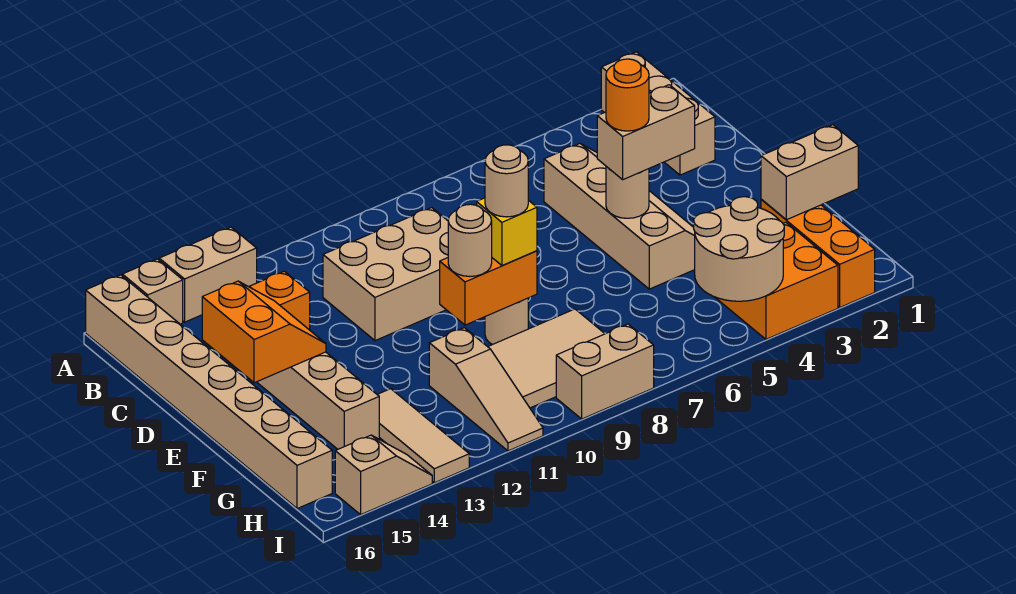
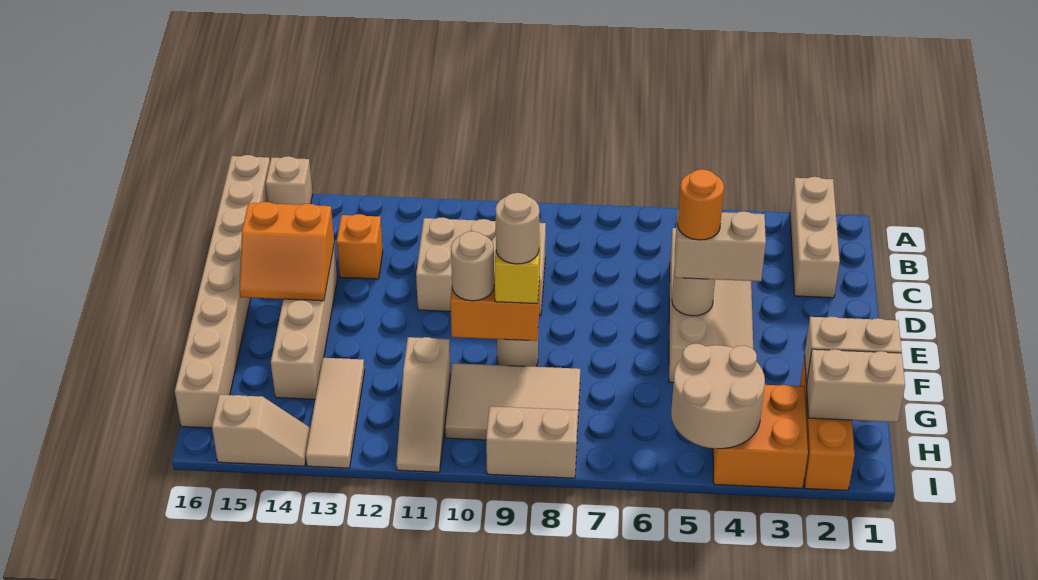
tan brick A13:A14 level 1 -> tan brick H1:H2 level 2
orange slope D14:E15 level 2 top 15 -> orange slope D14:E15 level 2 top D

